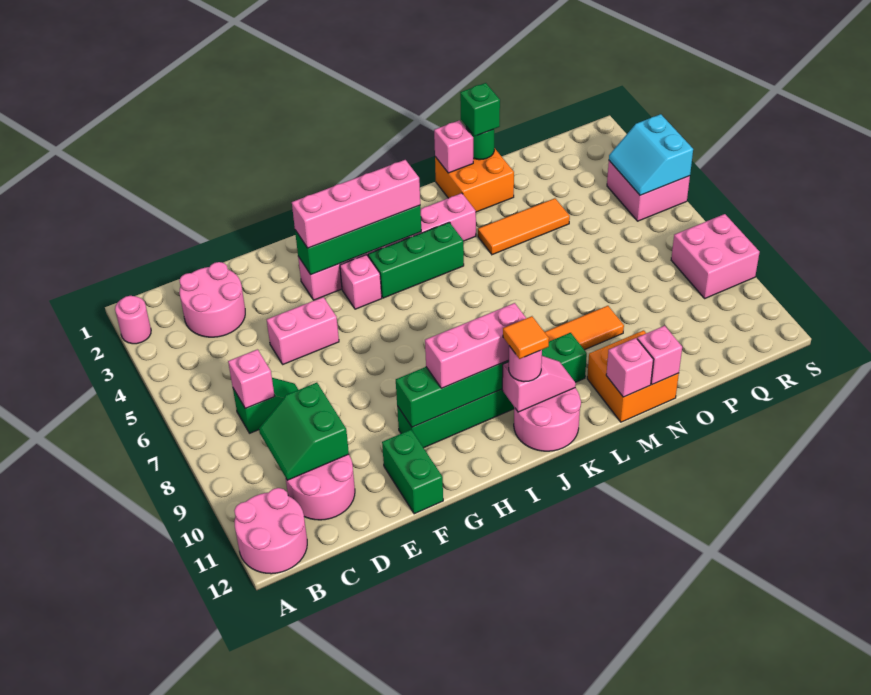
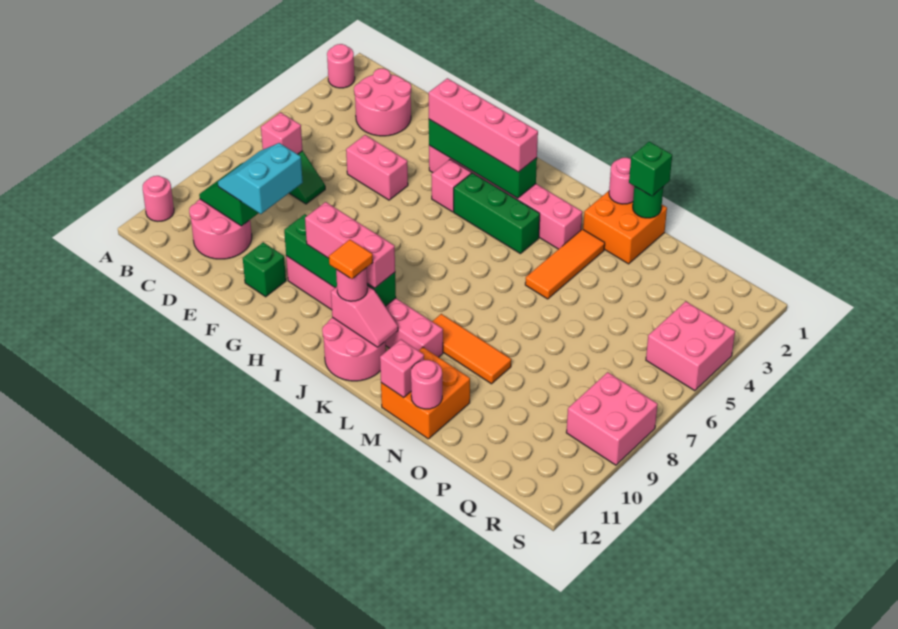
pink round brick A11:B12 level 1 -> pink round brick A11 level 1
green brick F11:F12 level 1 -> green brick F11 level 1
green brick G10:L10 level 1 -> pink brick G10:L10 level 1
pink brick M1 level 2 -> pink round brick M1 level 2
orange tile M4:O4 level 1 -> orange tile M3:M5 level 1
pink brick N12 level 2 -> pink round brick N12 level 2
cyan slope R4:S5 level 2 top S -> cyan slope D9:E10 level 3 top E

